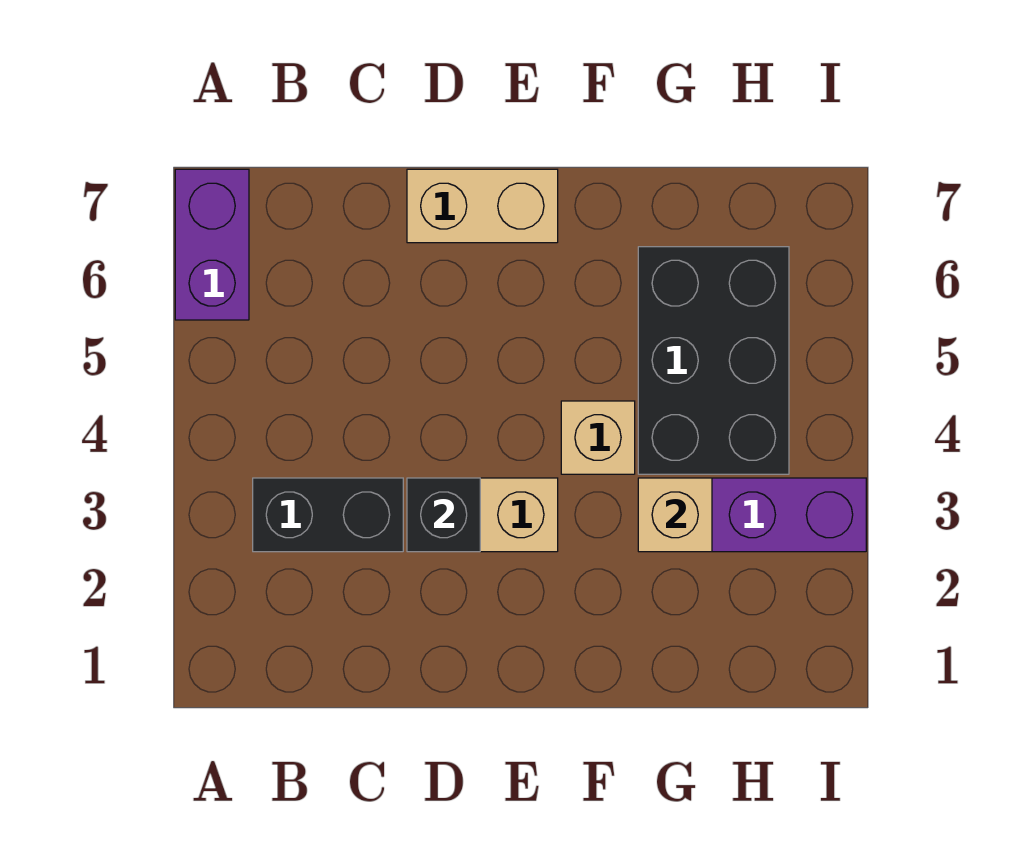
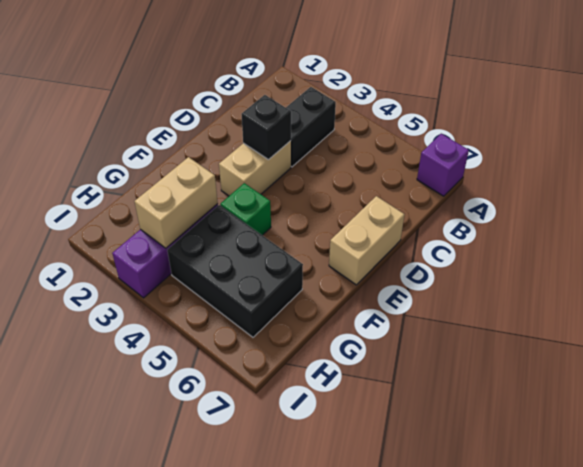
purple brick A6:A7 level 1 -> purple brick A7 level 1
tan brick F4 level 1 -> green brick F4 level 1
tan brick G3 level 2 -> tan brick G3:H3 level 2

